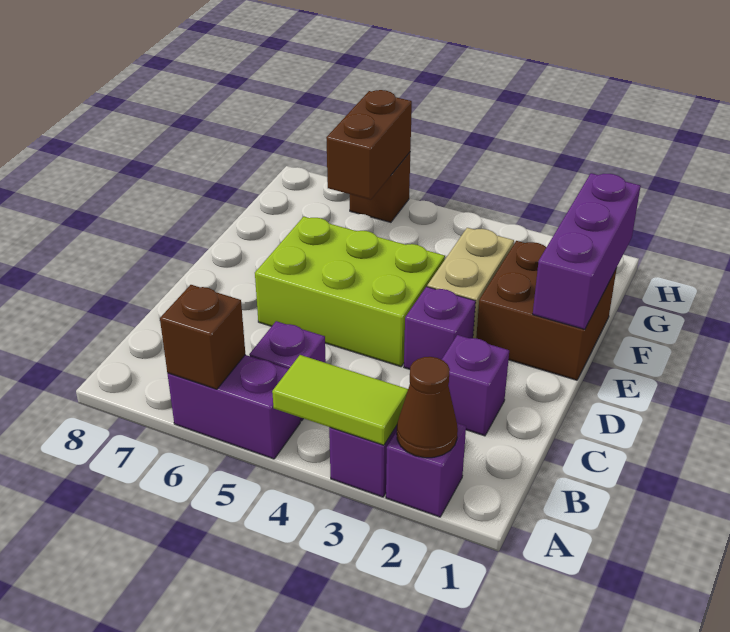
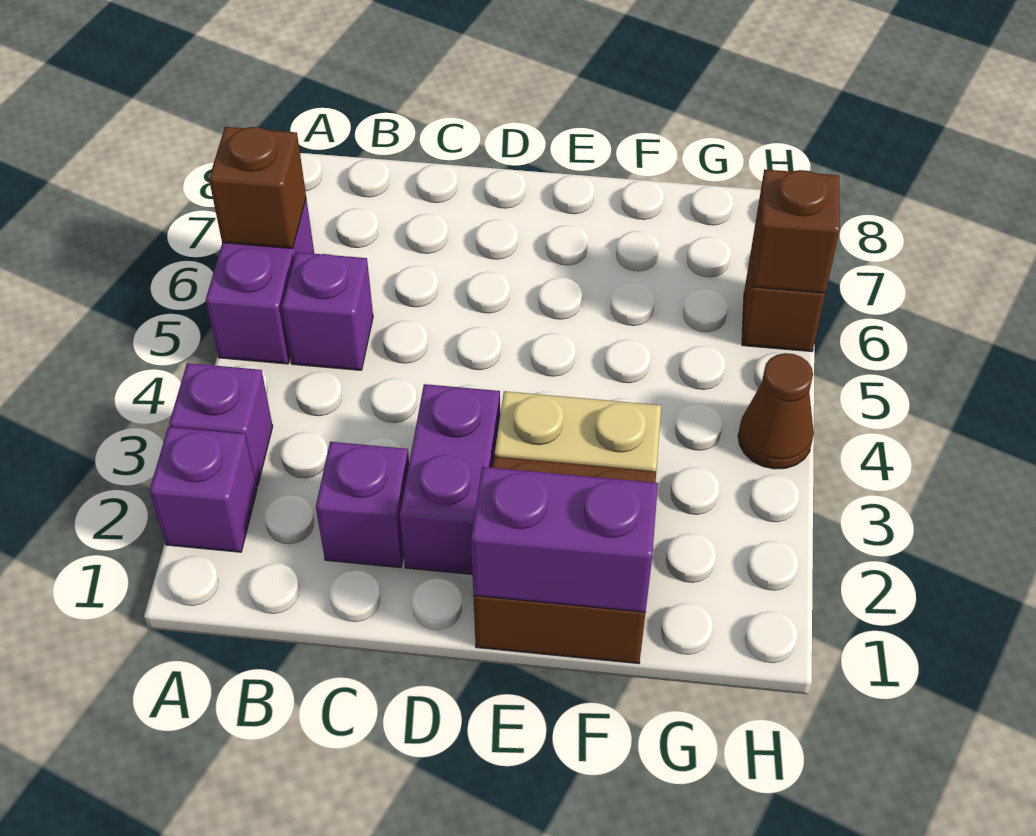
brown cone A2 level 2 -> brown cone H4 level 1
lime tile A3:A4 level 2 -> none
purple brick D3 level 1 -> purple brick D2:D3 level 1
lime brick D4:E6 level 1 -> none
purple brick E1:G1 level 2 -> purple brick E1:F1 level 2
brown brick G6:H6 level 2 -> brown brick H6 level 2

